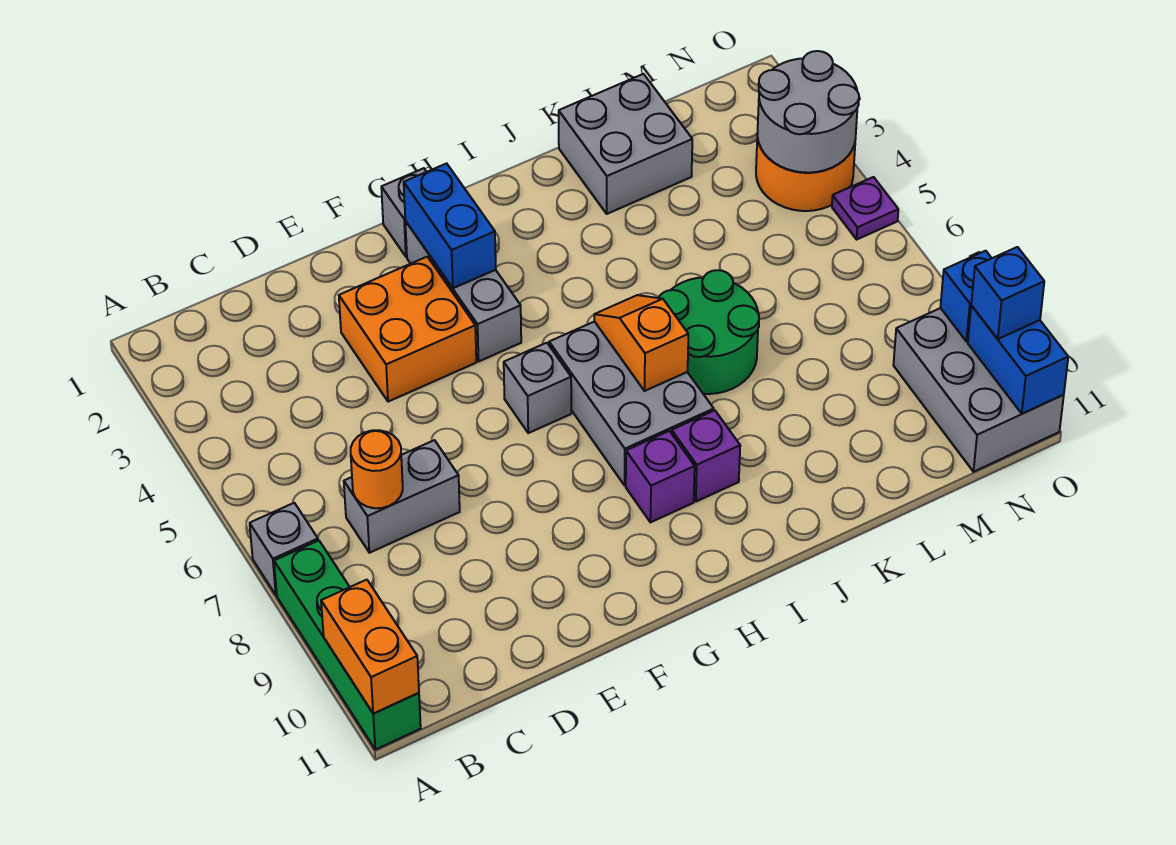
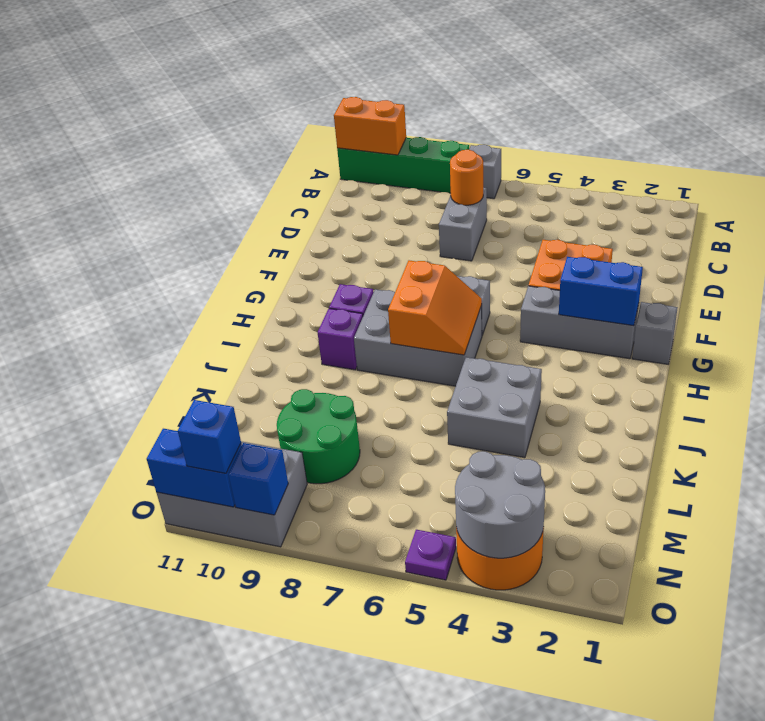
orange slope I6:I7 level 2 top 7 -> orange slope H6:I7 level 2 top 7
green round brick J6:K7 level 1 -> green round brick L8:M9 level 1
grey brick K1:L2 level 1 -> grey brick J4:K5 level 1

